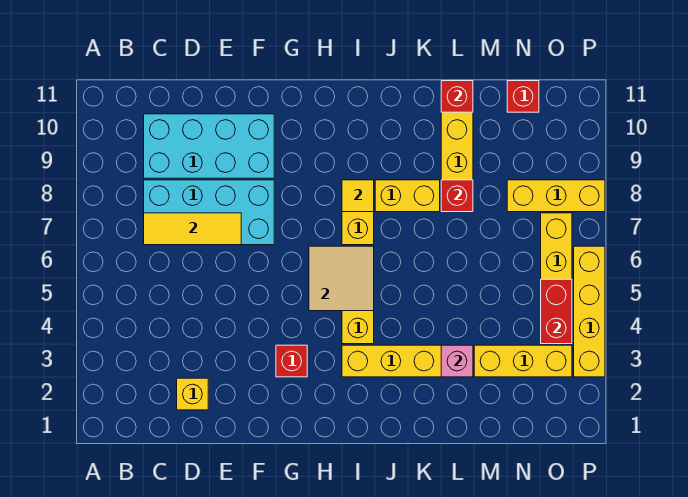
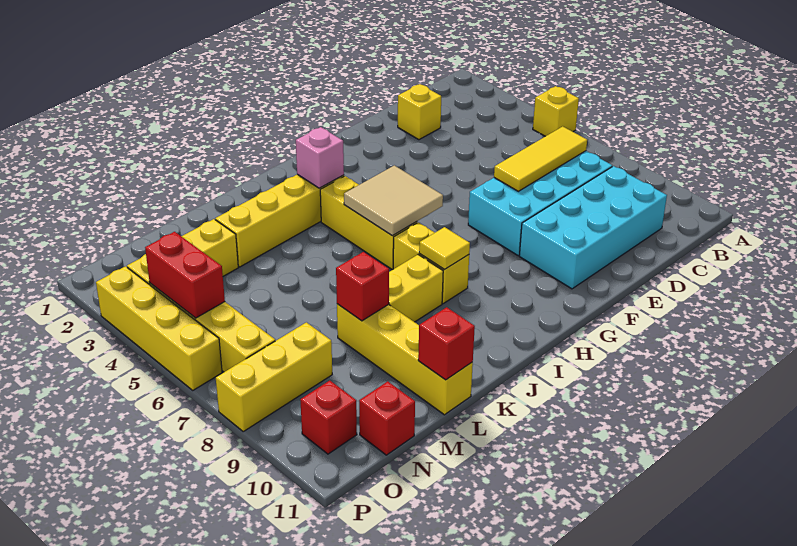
none -> yellow brick A5 level 1
red brick G3 level 1 -> red brick O10 level 1
pink brick L3 level 2 -> pink brick I3 level 2

